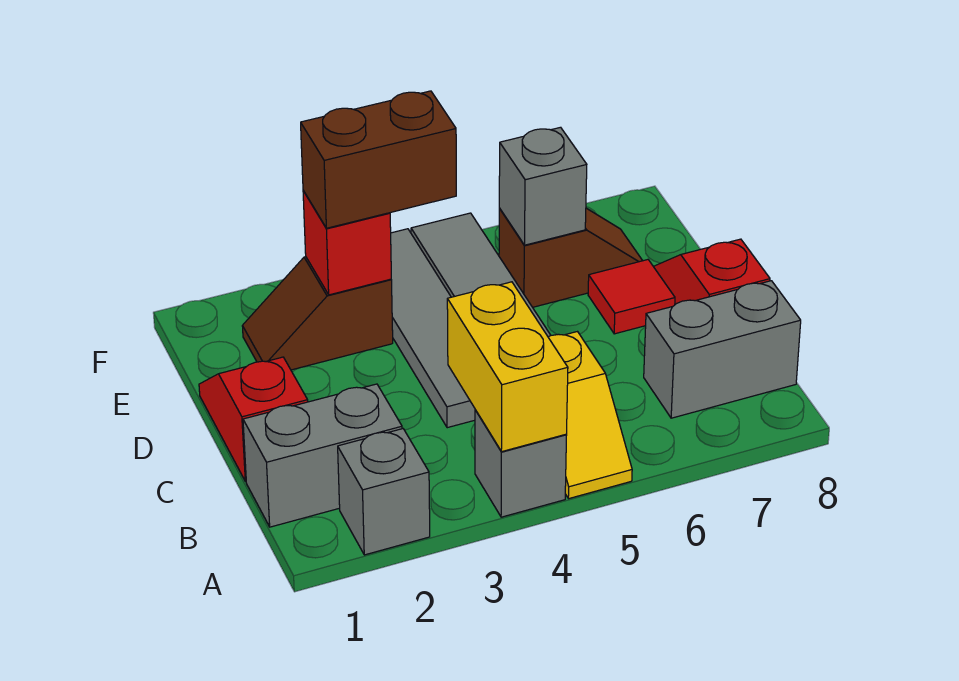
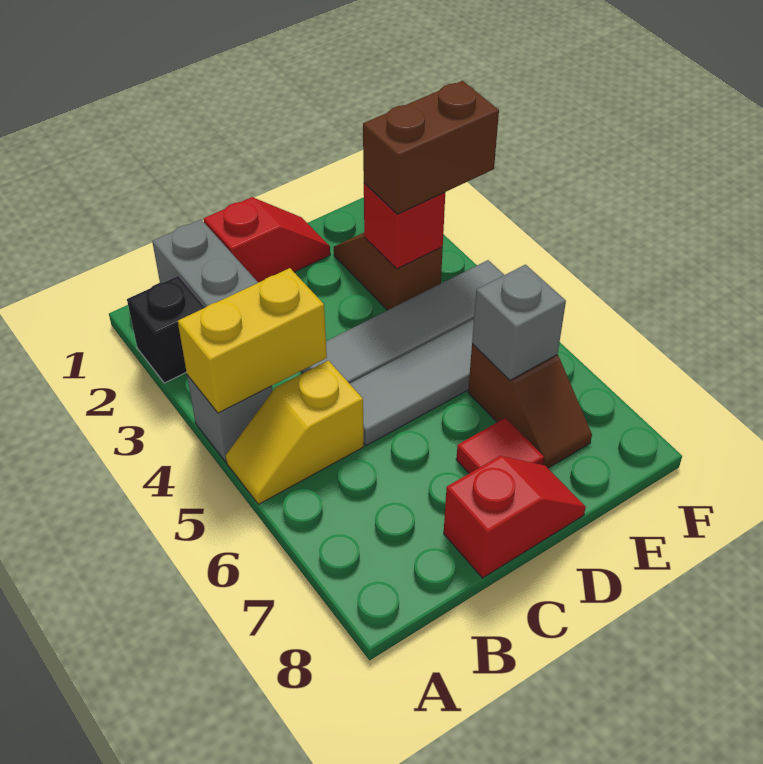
grey brick A2 level 1 -> black brick A2 level 1
grey brick B7:B8 level 1 -> none
brown brick E3:E4 level 3 -> brown brick E3:F3 level 3

